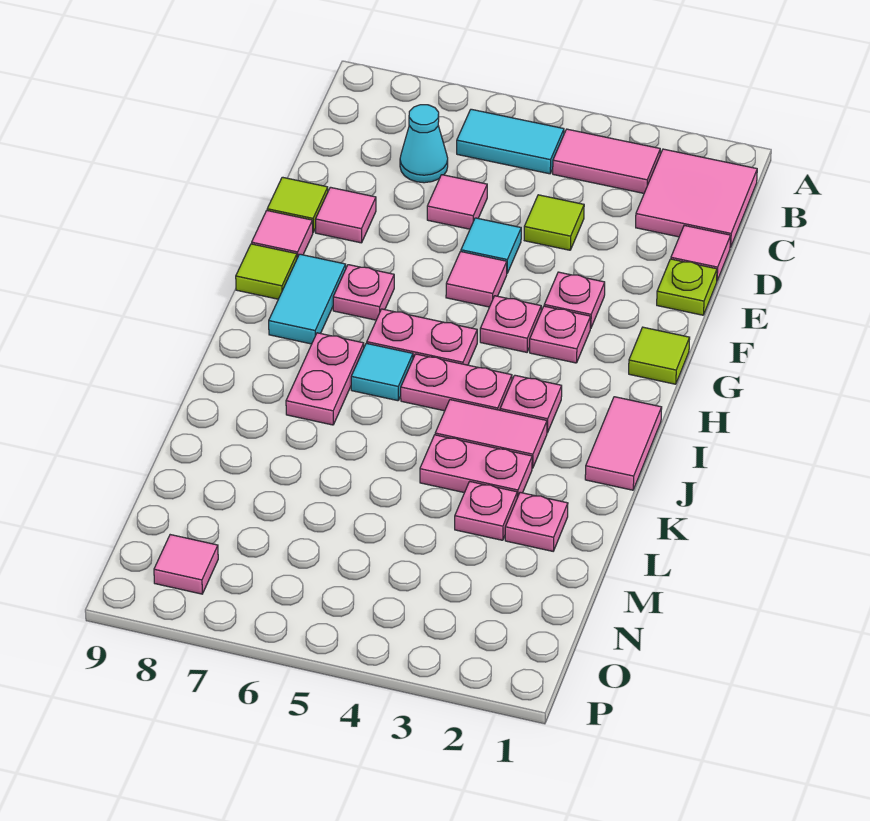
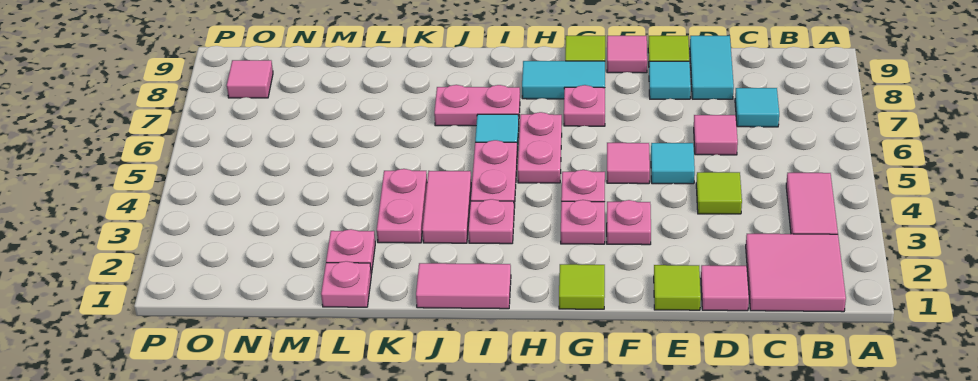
cyan tile B5:B6 level 1 -> cyan tile D8:D9 level 1
cyan cone C7 level 1 -> cyan tile C7 level 1
lime plate E1 level 1 -> lime tile E1 level 1
pink tile E8 level 1 -> cyan tile E8 level 1
pink plate L3 level 1 -> pink plate L1 level 1

